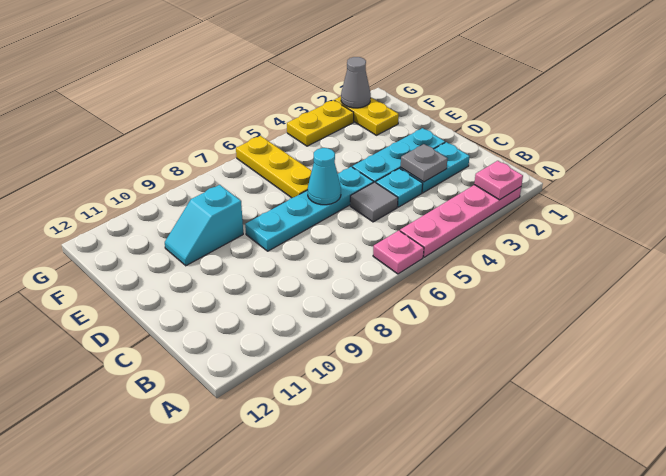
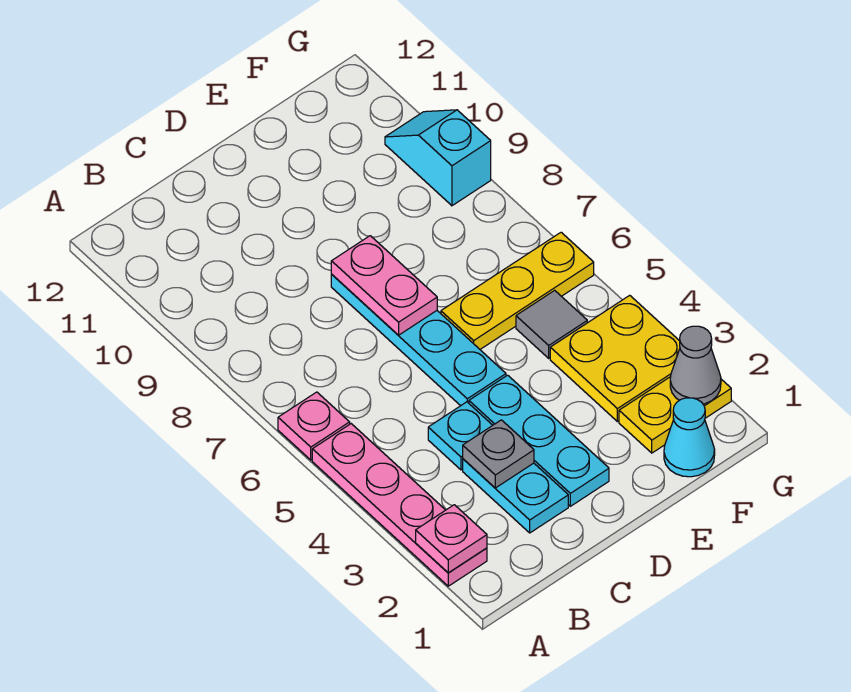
grey tile C5 level 1 -> grey tile F5 level 1
cyan cone D6 level 2 -> cyan cone F1 level 1
none -> pink plate D7:D8 level 2
cyan slope E9:E10 level 1 top 9 -> cyan slope G9:G10 level 1 top 9
yellow plate G3:G4 level 1 -> yellow plate F3:G4 level 1

